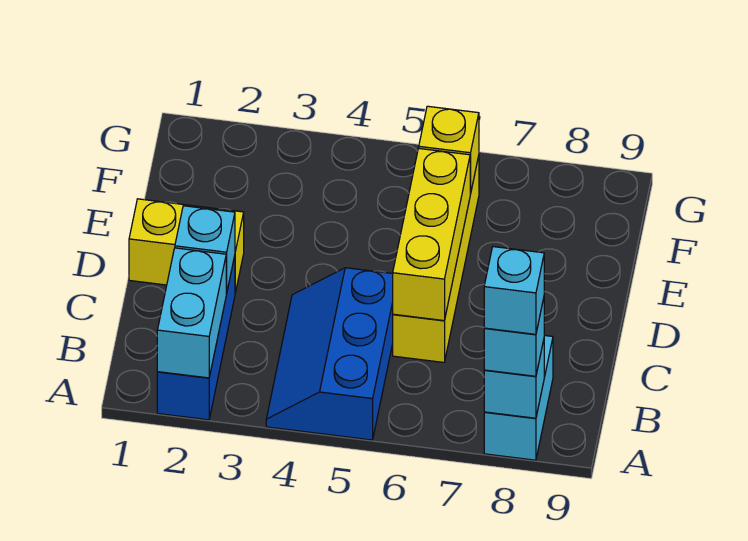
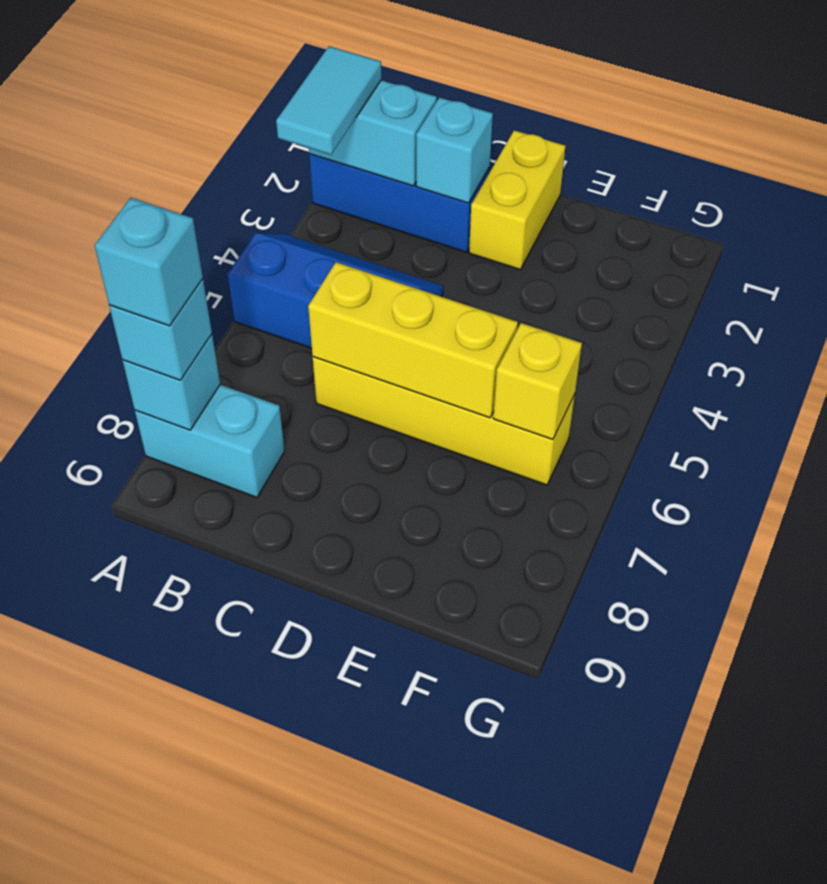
none -> cyan tile A2:A3 level 3

